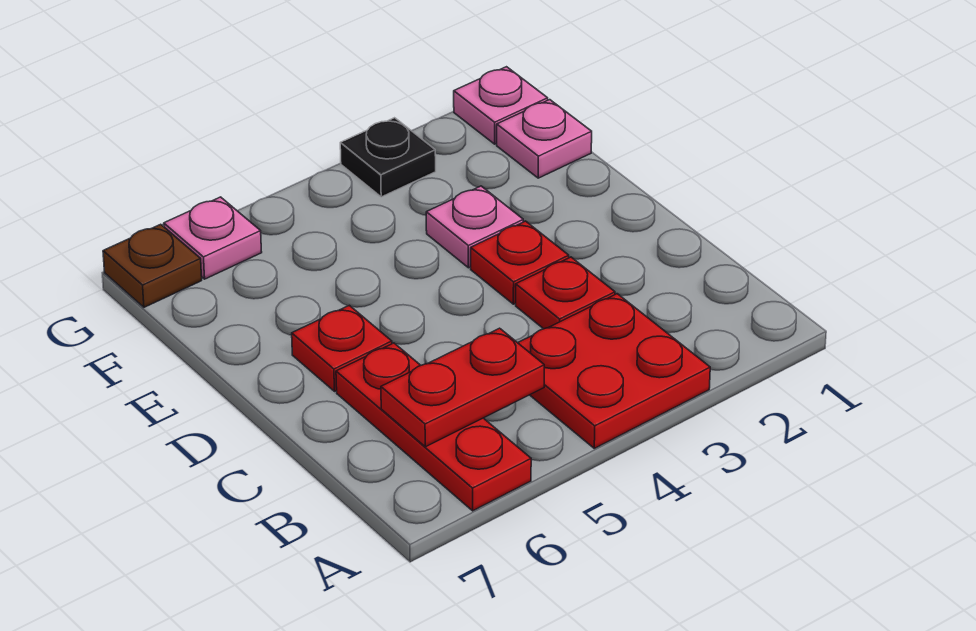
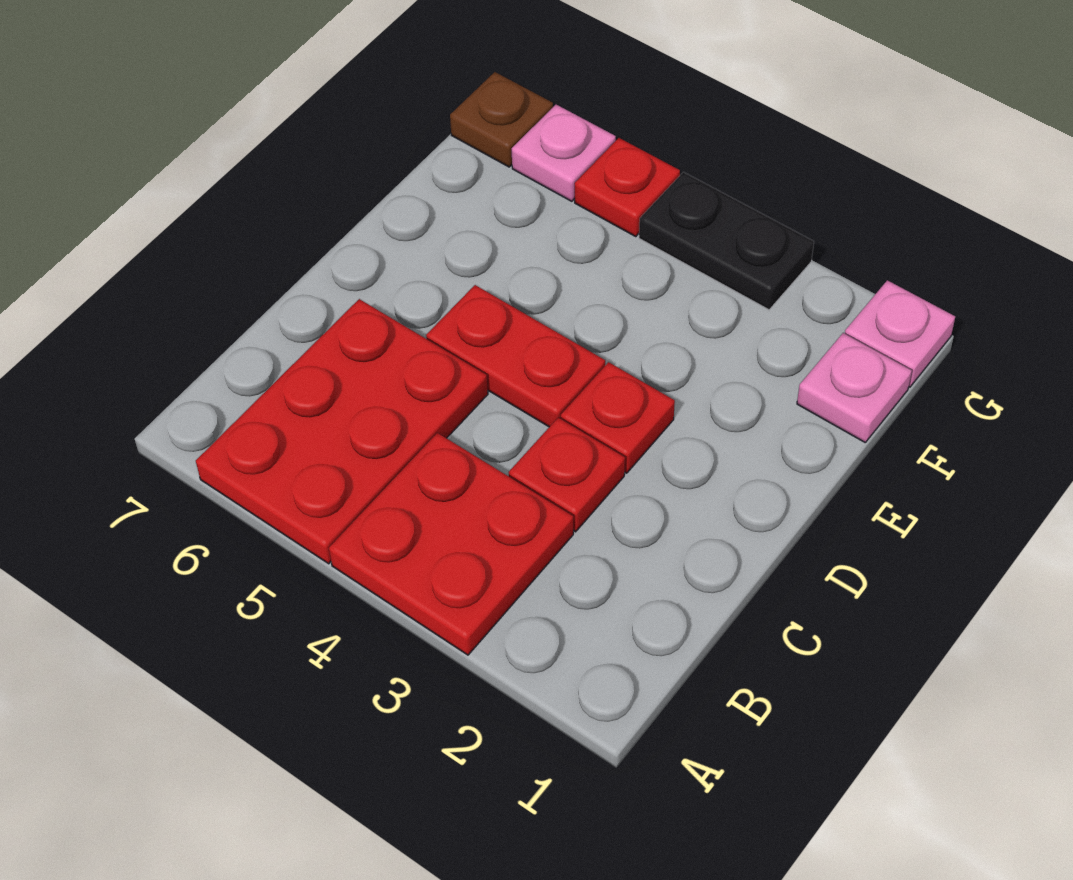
red plate A6:C6 level 1 -> red plate A5:C6 level 1
red plate B5:B6 level 2 -> red plate D4:D5 level 1
red plate D6 level 1 -> red plate G5 level 1
pink plate E3 level 1 -> none
black plate G3 level 1 -> black plate G3:G4 level 1

